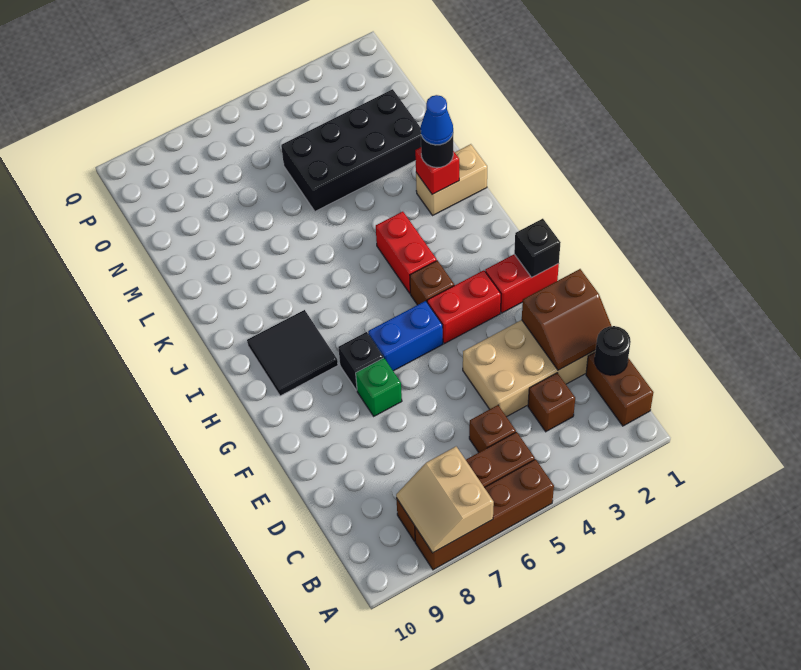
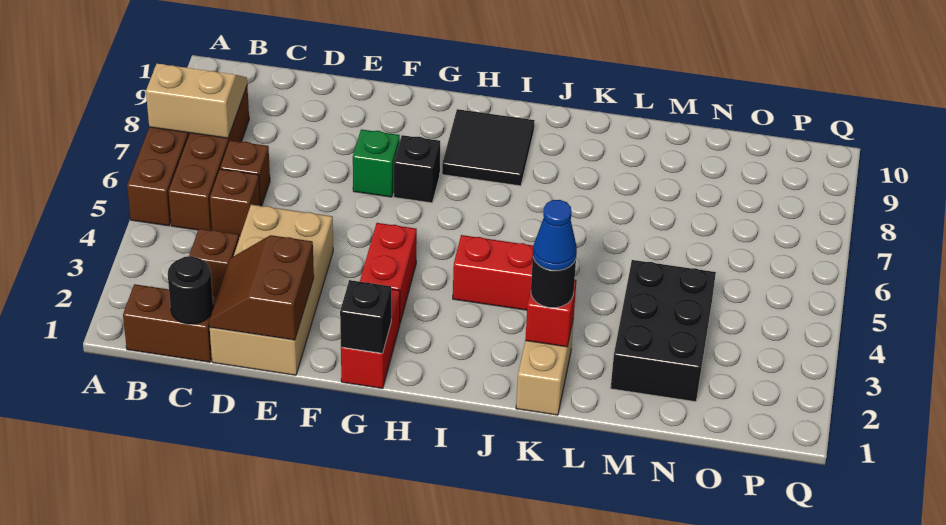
blue brick G5:G6 level 1 -> none
brown brick H4 level 1 -> brown brick C6 level 1
black brick M2:N5 level 1 -> black brick M2:N4 level 1

